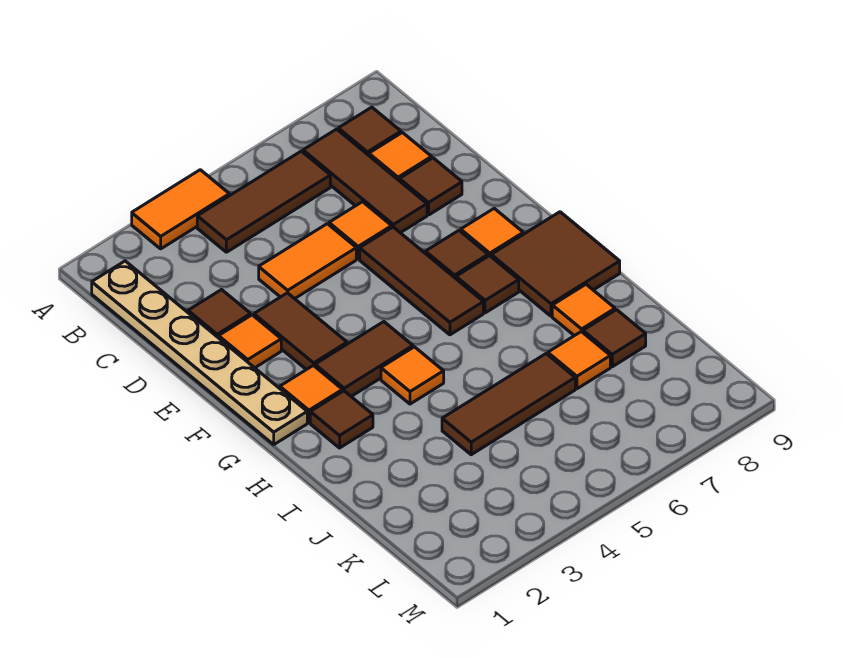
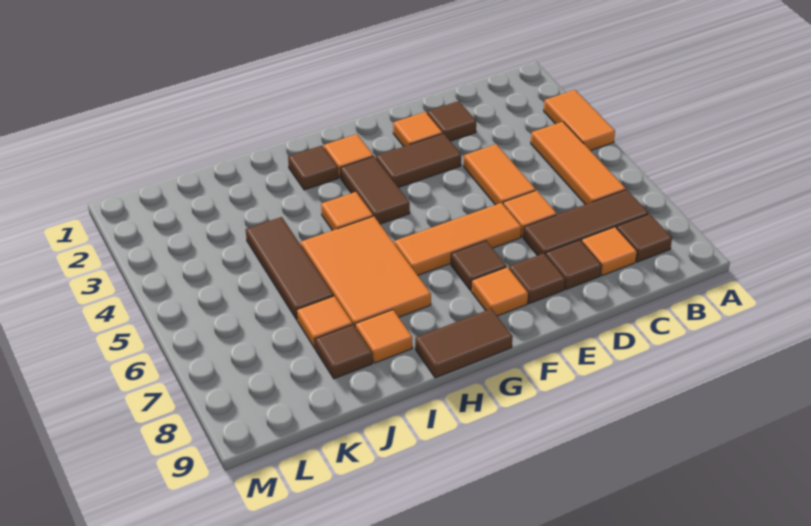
tan plate B1:G1 level 1 -> none
brown tile B4:B6 level 1 -> orange tile B4:B6 level 1
brown tile E6:G6 level 1 -> orange tile E6:G6 level 1
brown tile G7 level 1 -> brown tile E8 level 1
brown tile G8:H9 level 1 -> brown tile G9:H9 level 1
none -> orange tile H5:I7 level 1

